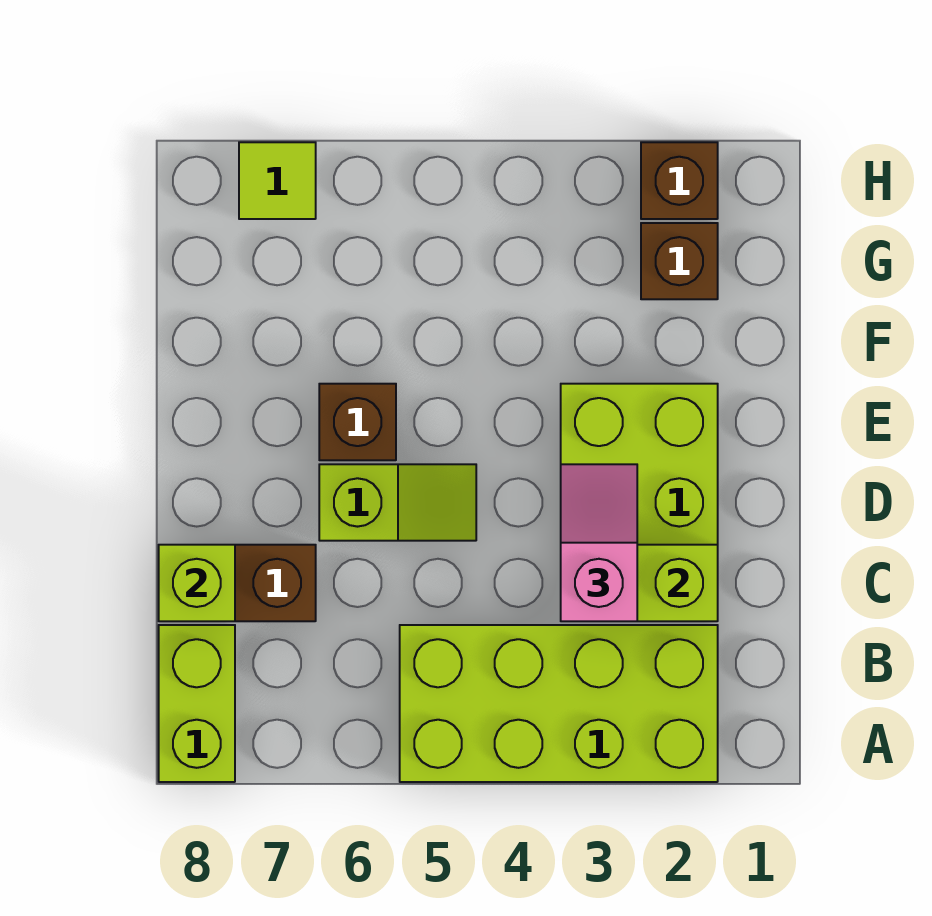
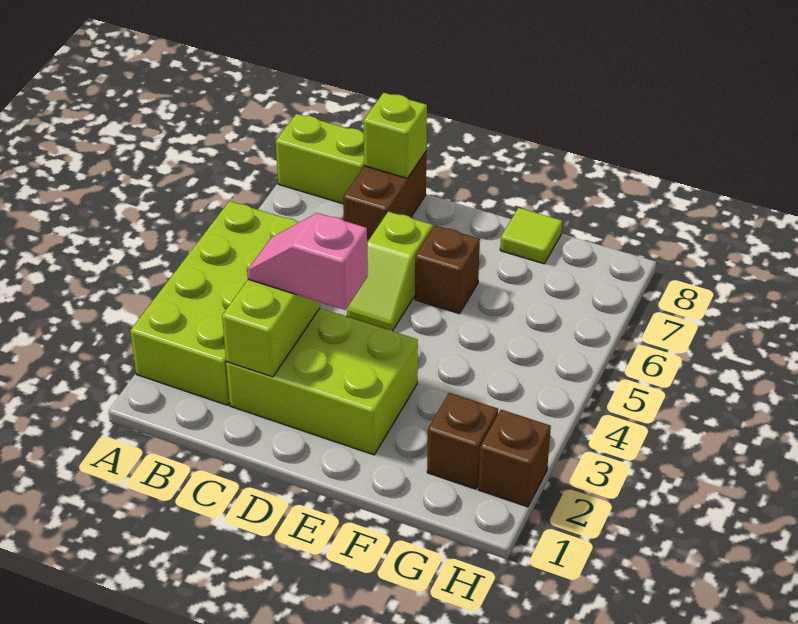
pink slope C3:D3 level 3 top C -> pink slope C3:D3 level 3 top D
lime tile H7 level 1 -> lime tile F8 level 1

